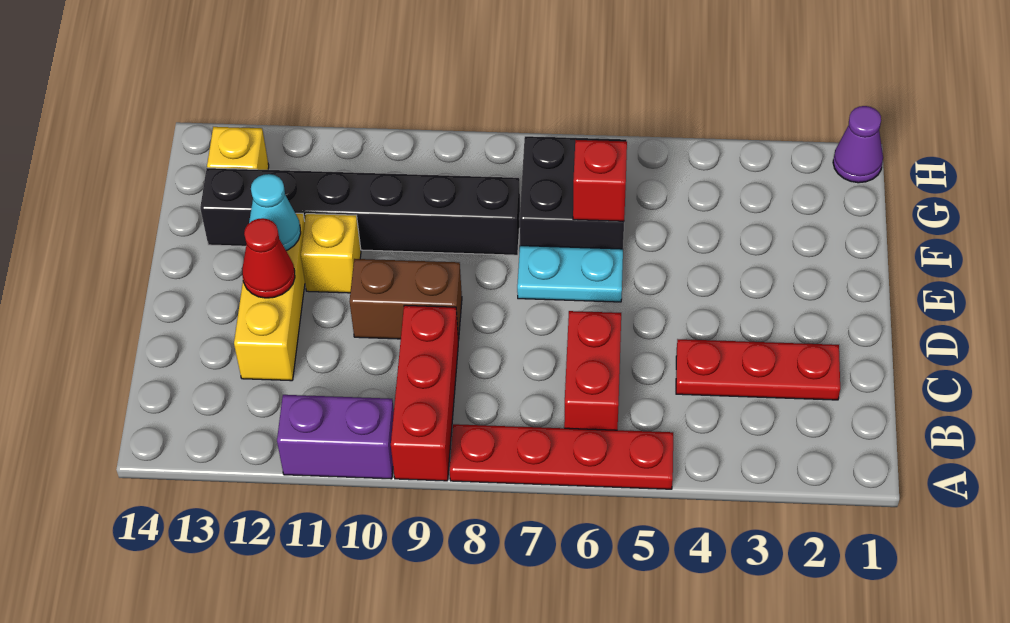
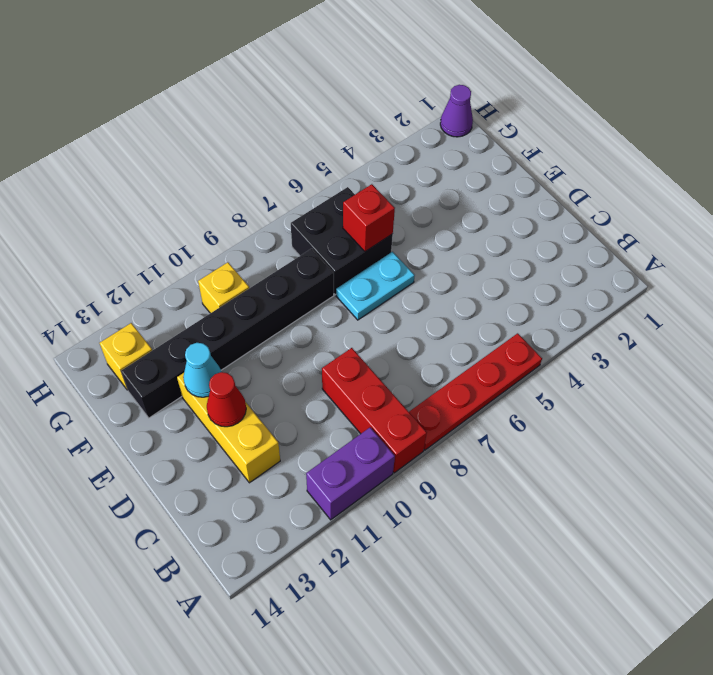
red brick B6:C6 level 1 -> none
red plate C2:C4 level 1 -> none
brown brick D9:D10 level 1 -> none
yellow brick E11 level 1 -> yellow brick G10 level 1

